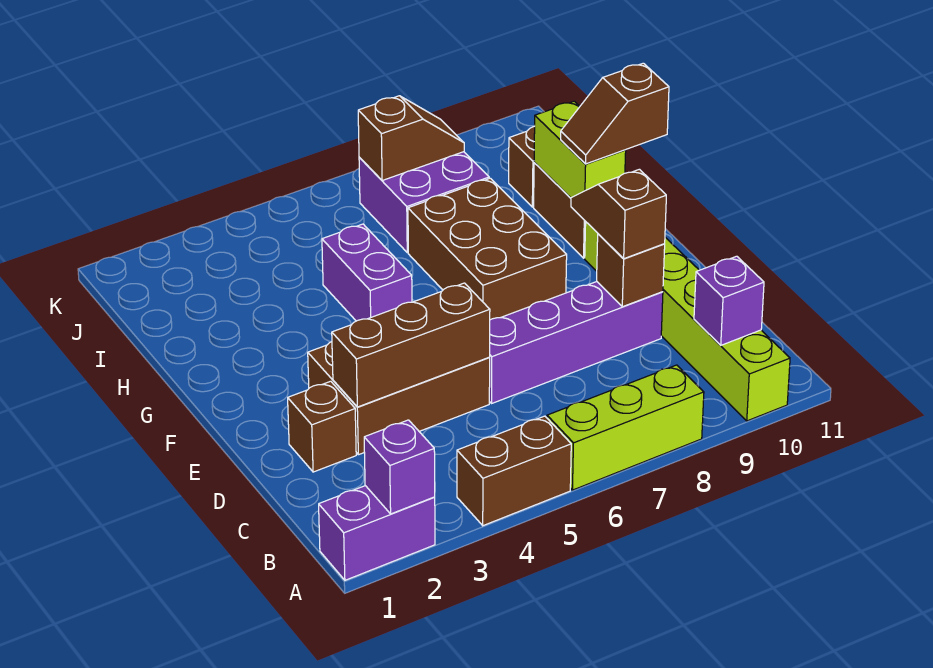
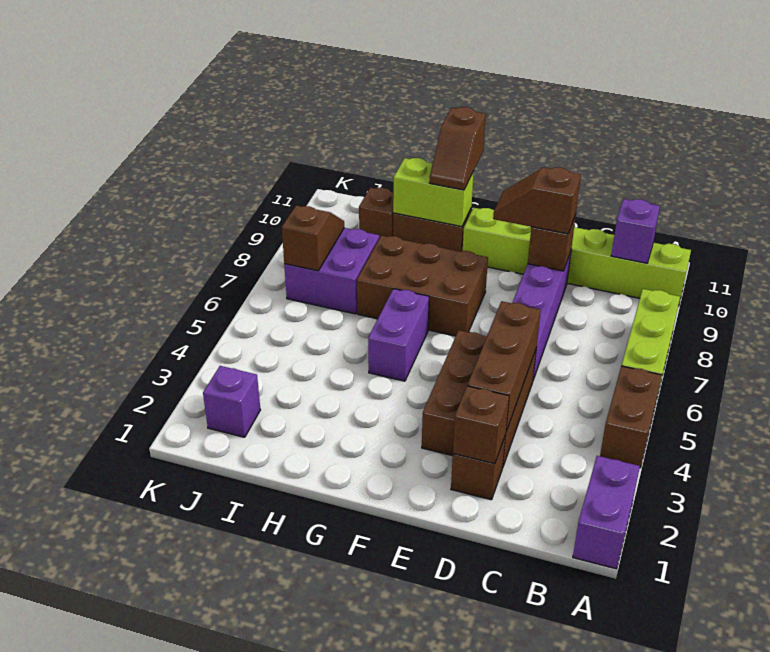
purple brick A2 level 2 -> purple brick J2 level 1
none -> brown brick D2 level 2
purple brick G5:H5 level 1 -> purple brick G5:G6 level 1

